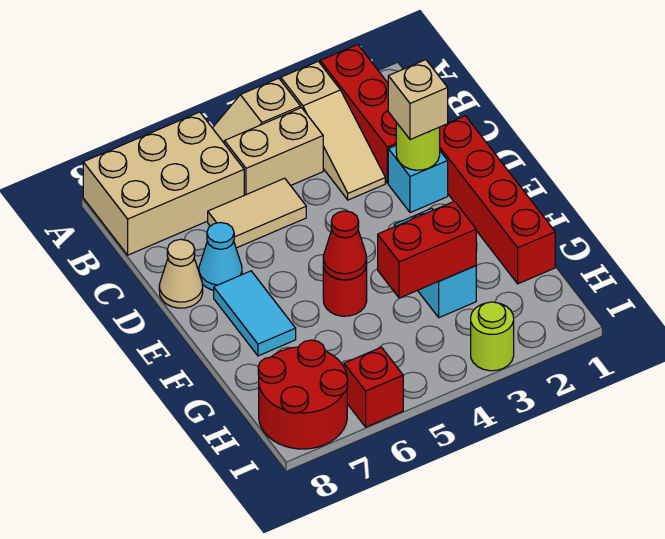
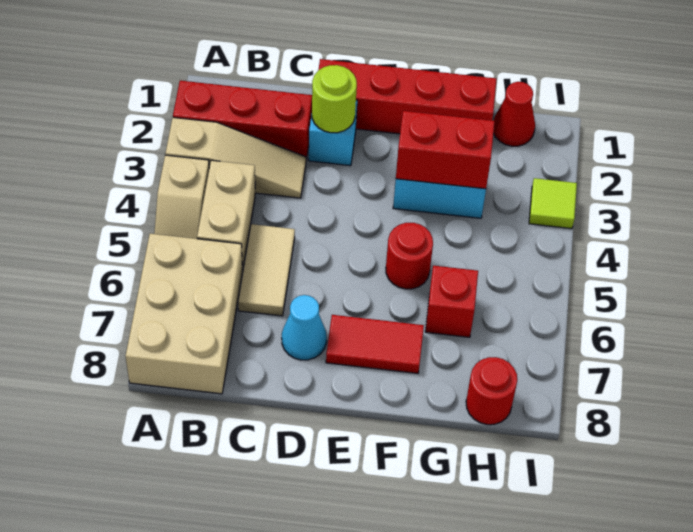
tan brick D2 level 3 -> none
tan cone D8 level 1 -> none
cyan tile E7:F7 level 1 -> red tile E7:F7 level 1
red cone F5 level 2 -> red cone H1 level 1
red brick G3:G4 level 2 -> red brick F3:G3 level 2
red round brick H7:I8 level 1 -> red round brick H8 level 1
lime round brick I3 level 1 -> lime tile I3 level 1
red brick I6 level 1 -> red brick G6 level 1

